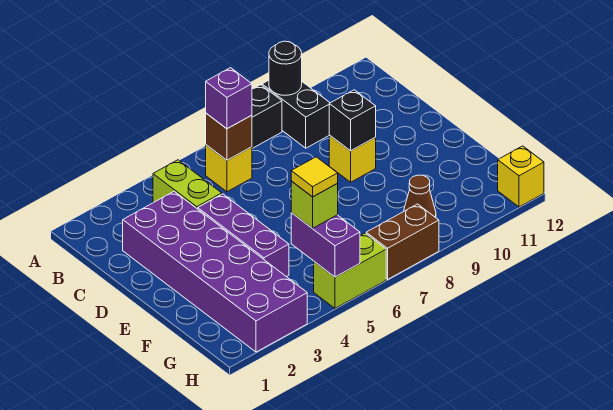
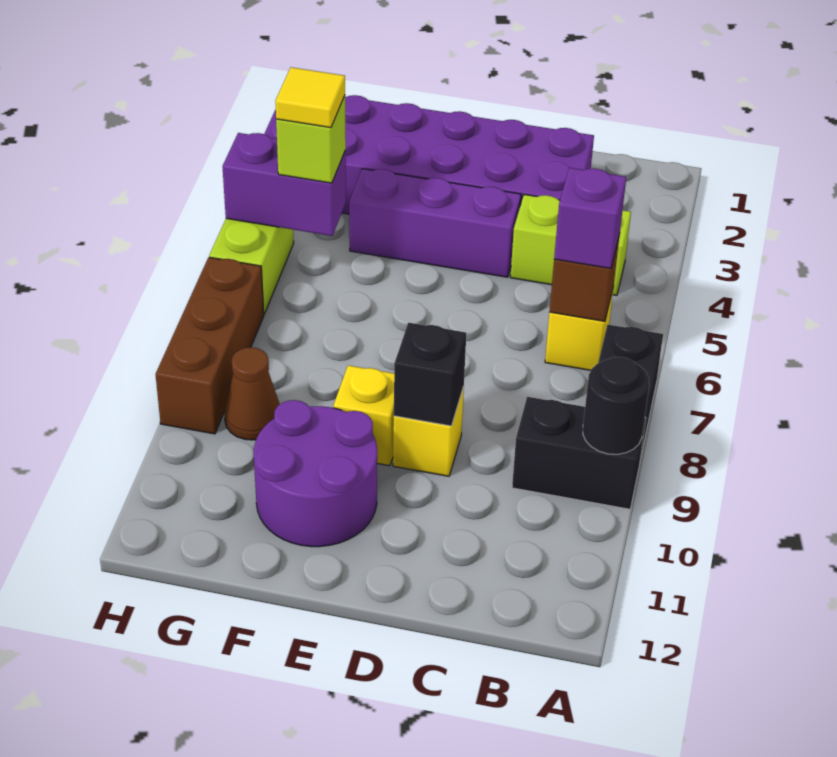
none -> purple round brick E10:F11 level 1
brown brick H7:H8 level 1 -> brown brick H7:H9 level 1
yellow brick H12 level 1 -> yellow brick E9 level 1

